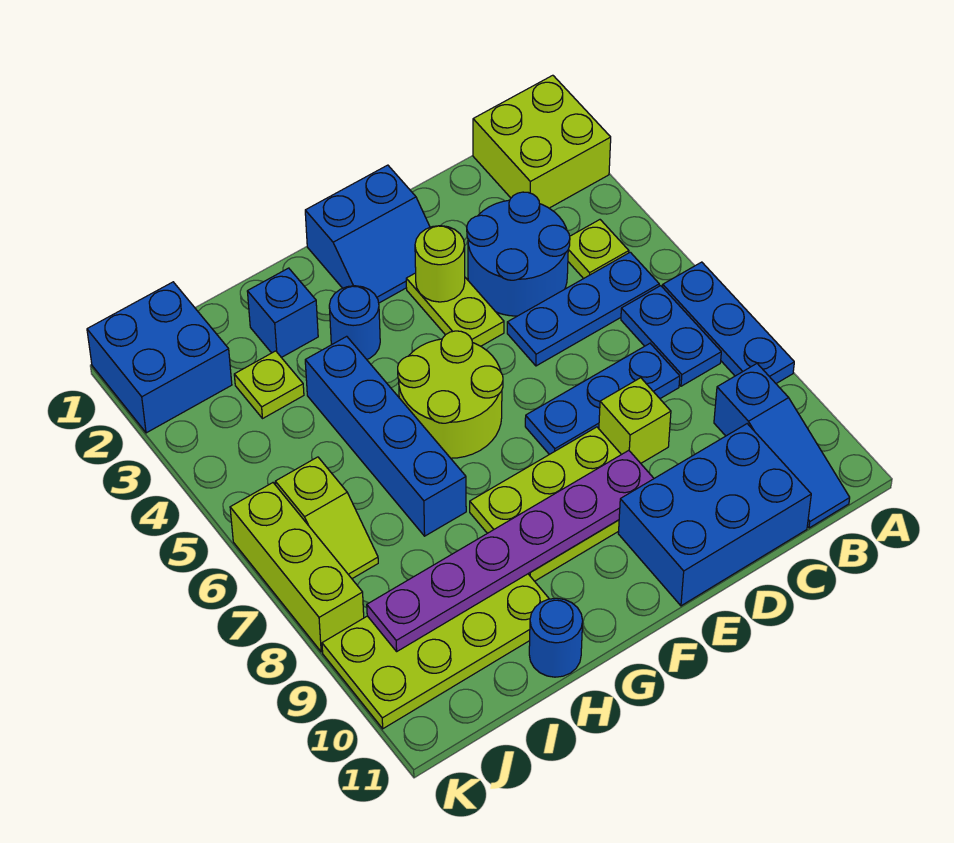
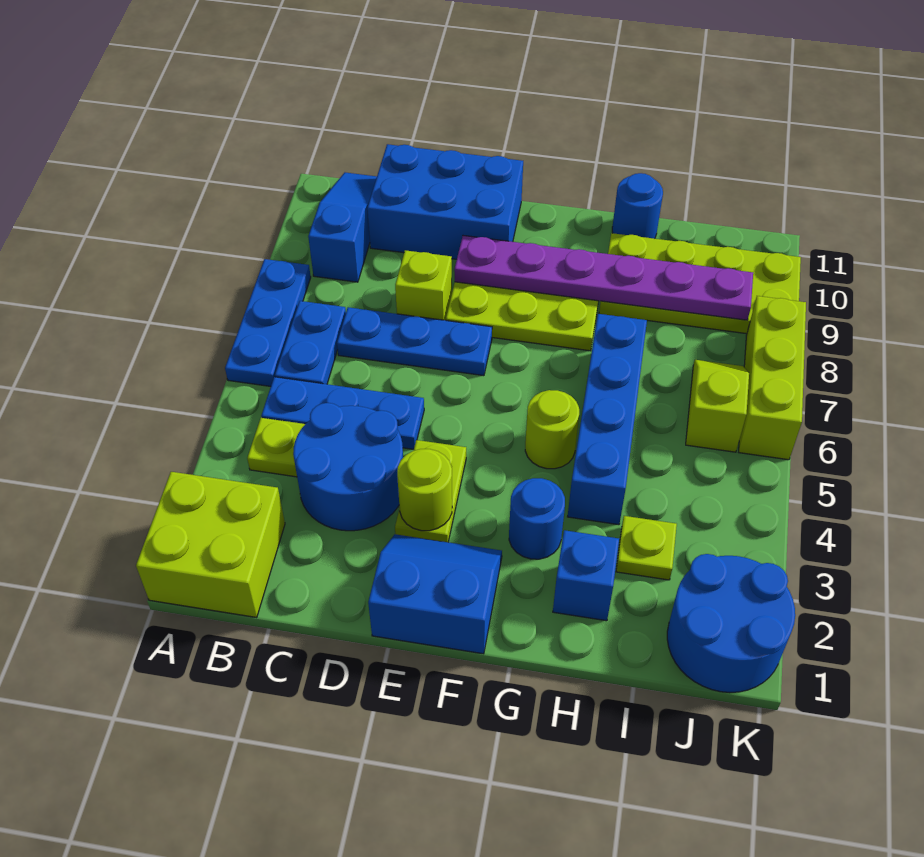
lime round brick F5:G6 level 1 -> lime round brick G5 level 1
blue brick J1:K2 level 1 -> blue round brick J1:K2 level 1

